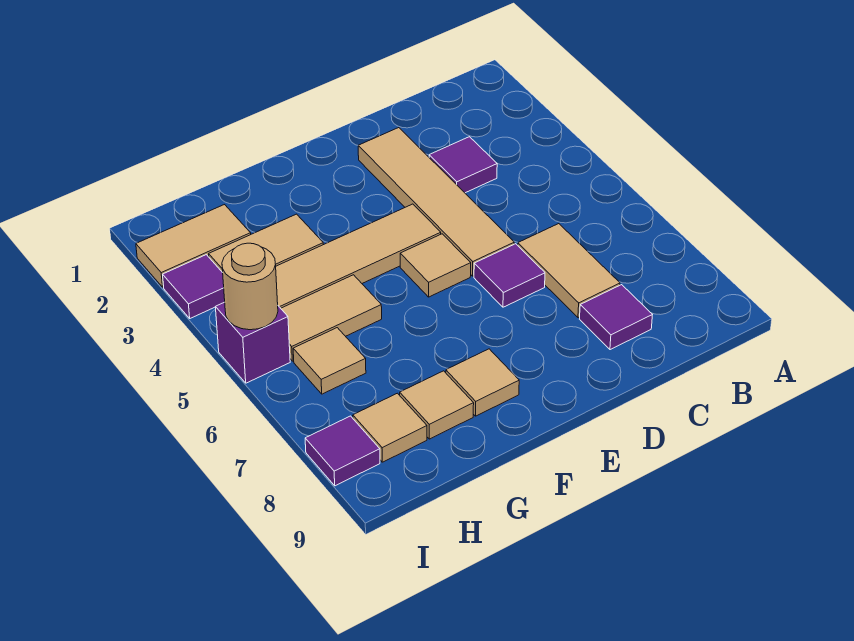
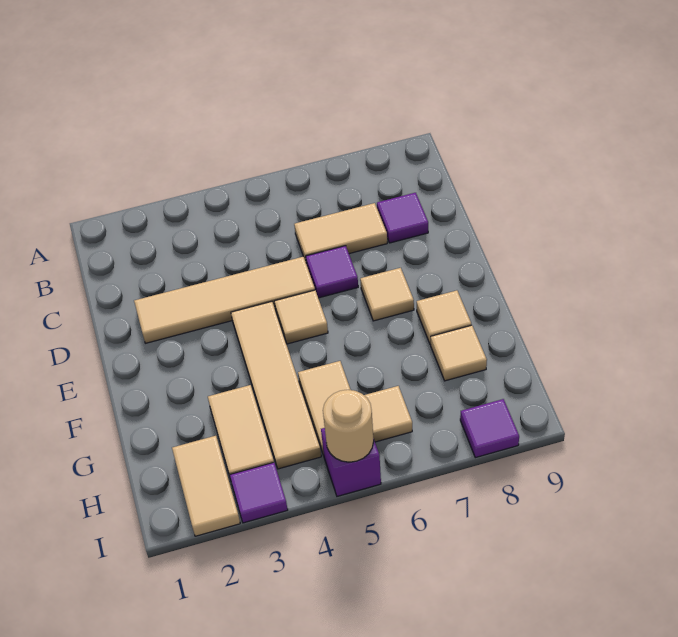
purple tile C3 level 1 -> none
tan tile H8 level 1 -> tan tile E7 level 1

